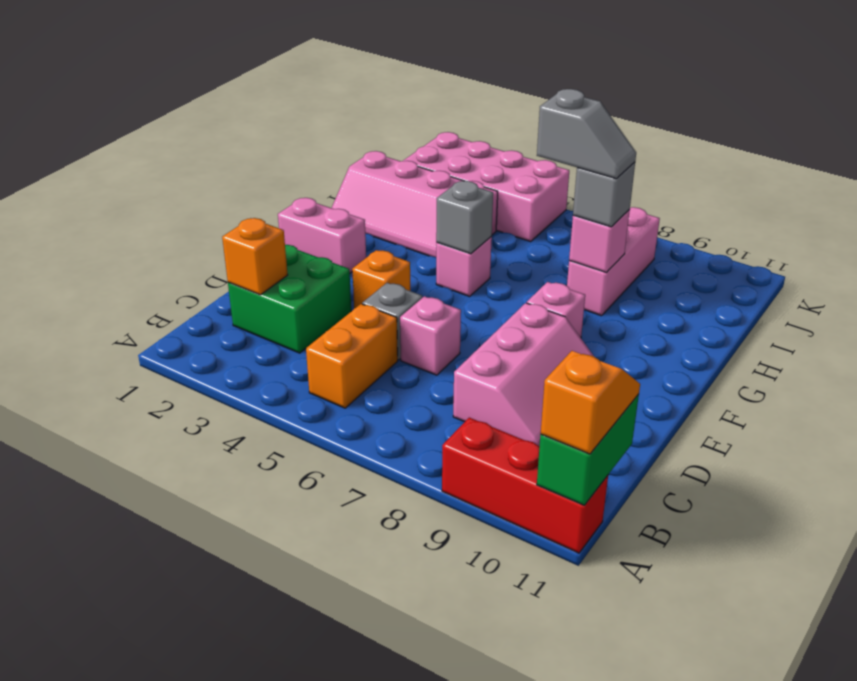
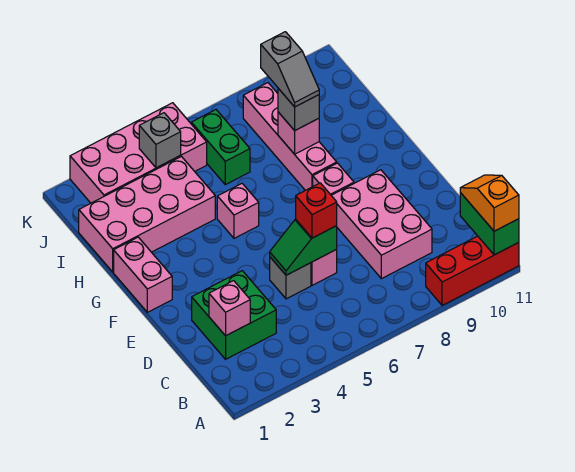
orange brick B5:C5 level 1 -> none
orange brick C2 level 2 -> pink brick C2 level 2
pink slope C8:E9 level 1 top 8 -> pink brick C8:E9 level 1
none -> green slope D5:D6 level 2 top 6
none -> red brick D6 level 3
orange brick E4 level 1 -> none
pink brick F1:F2 level 1 -> pink brick F1:G1 level 1
grey brick G5 level 2 -> grey brick J4 level 2
pink slope H1:I4 level 1 top I -> pink brick H1:I4 level 1
grey slope H7:H8 level 4 top 7 -> grey slope H8:I8 level 4 top I
pink brick H8:J8 level 1 -> pink brick G8:J8 level 1
none -> green brick I6:J6 level 1

